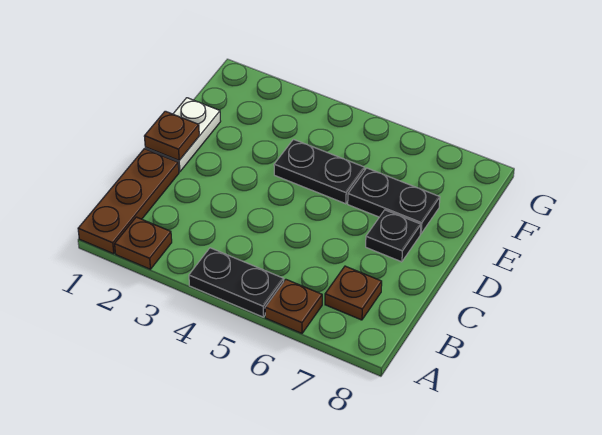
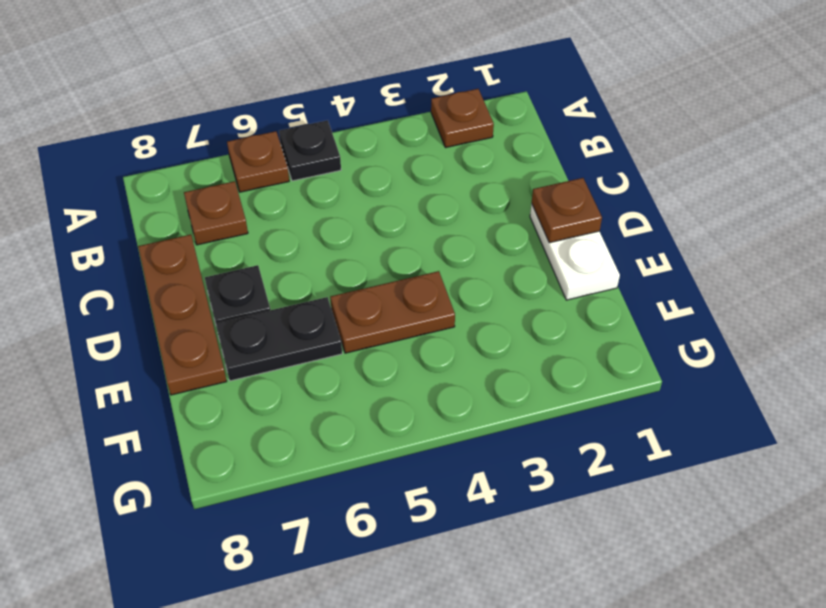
brown plate A1:C1 level 1 -> brown plate C8:E8 level 1
black plate A4:A5 level 1 -> black plate A5 level 1
black plate E4:E5 level 1 -> brown plate E4:E5 level 1

